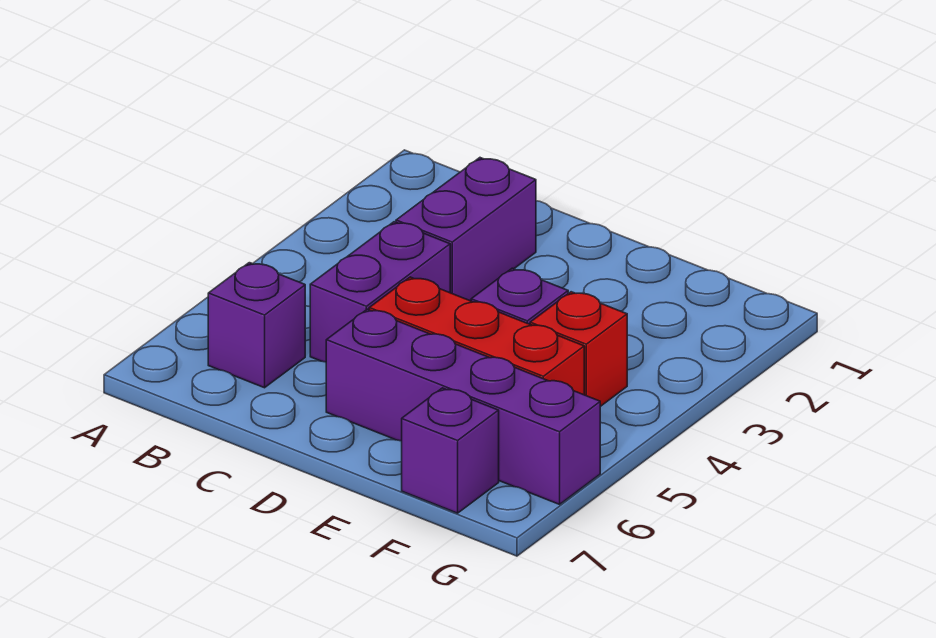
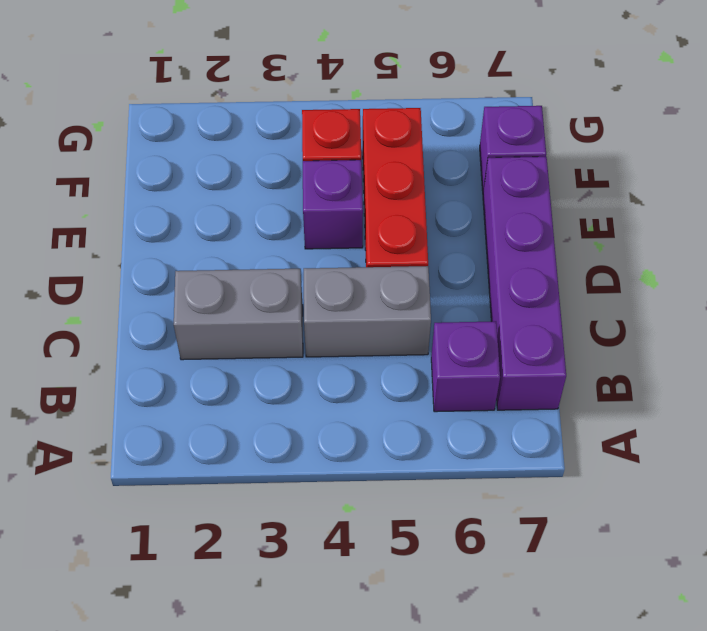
purple brick C2:C3 level 1 -> grey brick C2:C3 level 1
purple brick C4:C5 level 1 -> grey brick C4:C5 level 1
purple brick D6:G6 level 1 -> purple brick B7:E7 level 1

